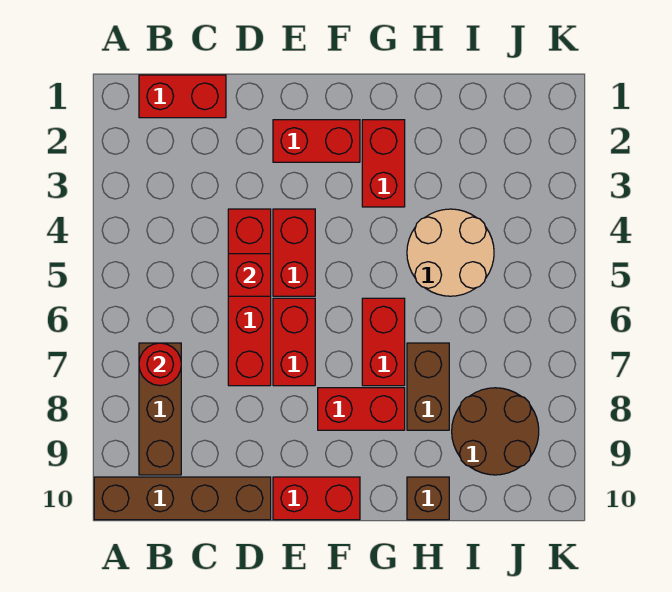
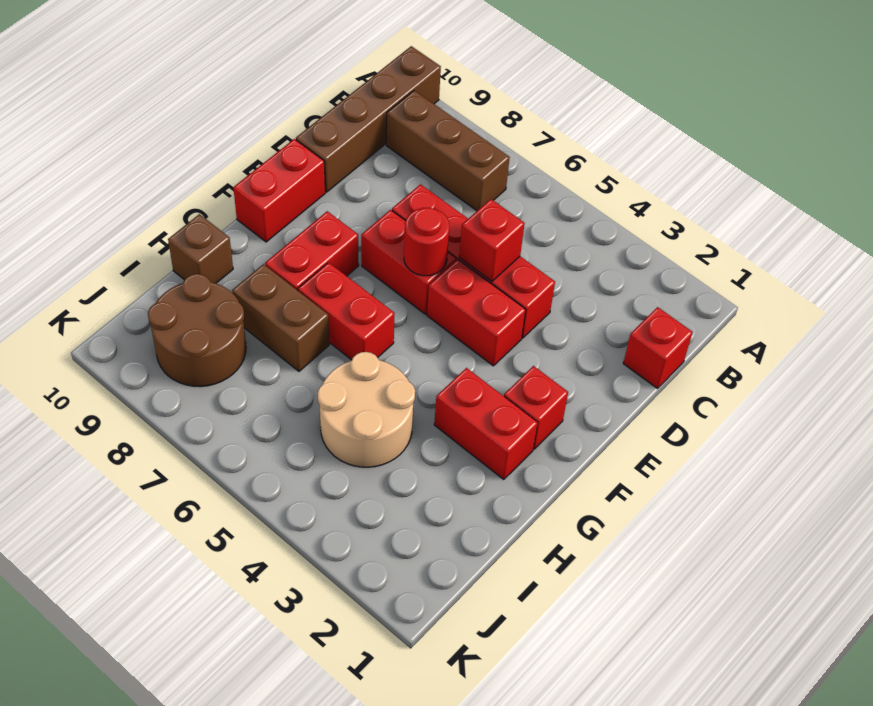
red brick B1:C1 level 1 -> red brick C1 level 1
red round brick B7 level 2 -> red round brick E6 level 2
red brick E2:F2 level 1 -> red brick F2 level 1

